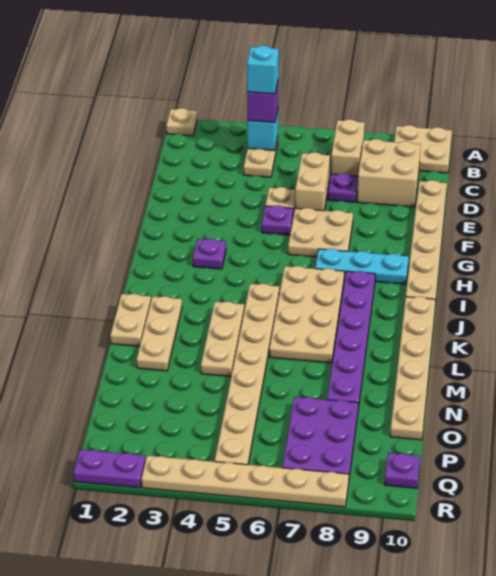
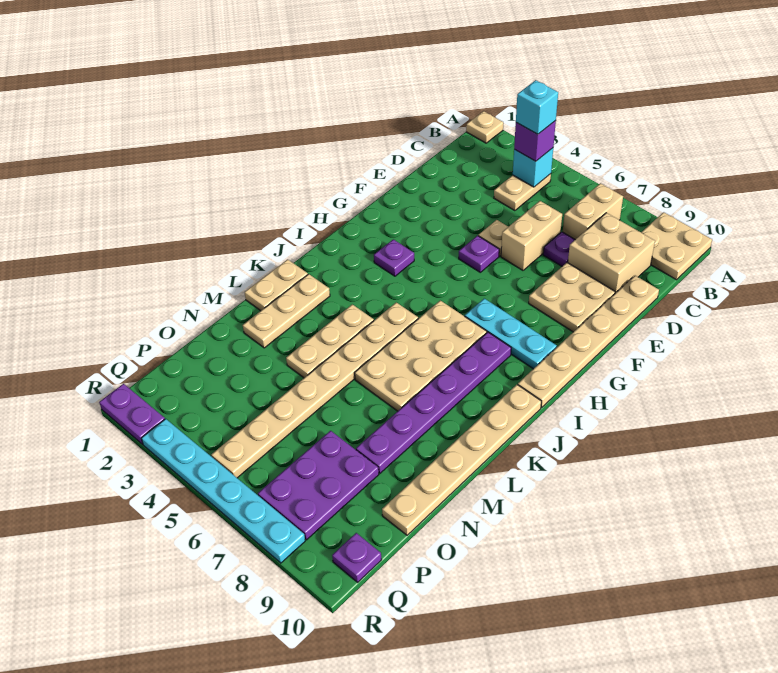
tan plate F6:G7 level 1 -> tan plate E8:F9 level 1
tan plate R3:R8 level 1 -> cyan plate R3:R8 level 1

